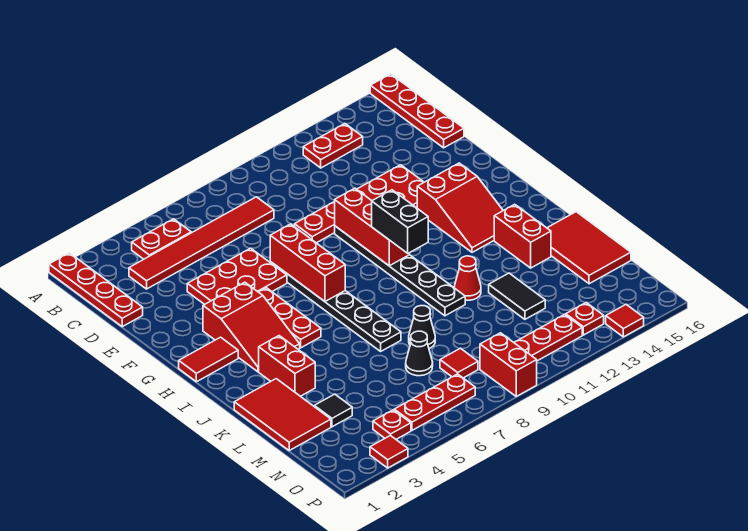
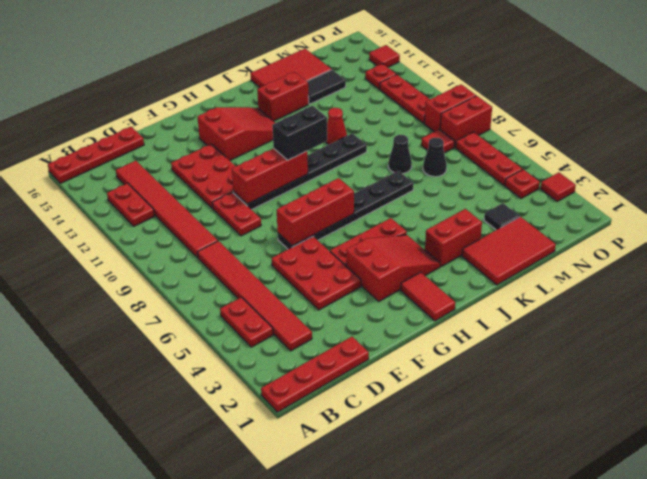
none -> red tile C9:C14 level 1
black tile L12:M12 level 1 -> black tile L14:M14 level 1
none -> red brick O8:P8 level 1

